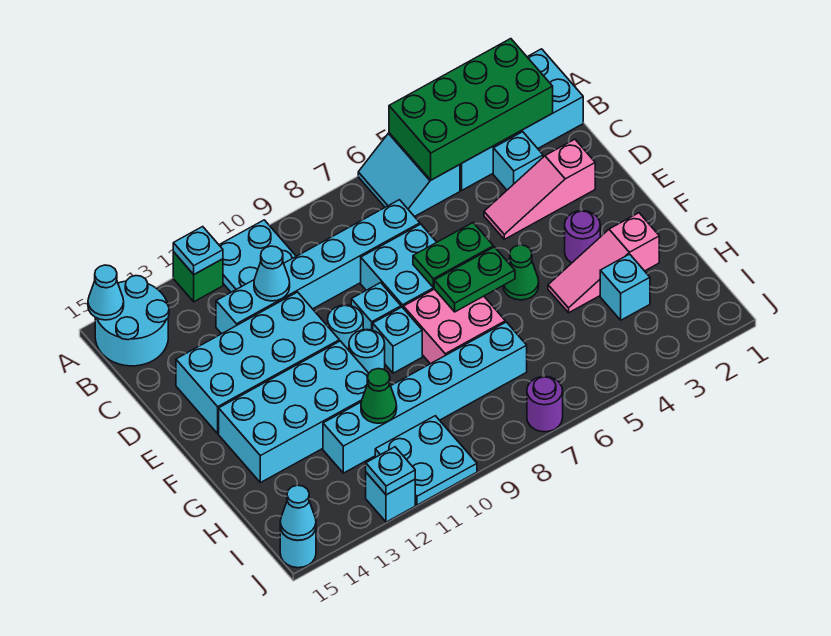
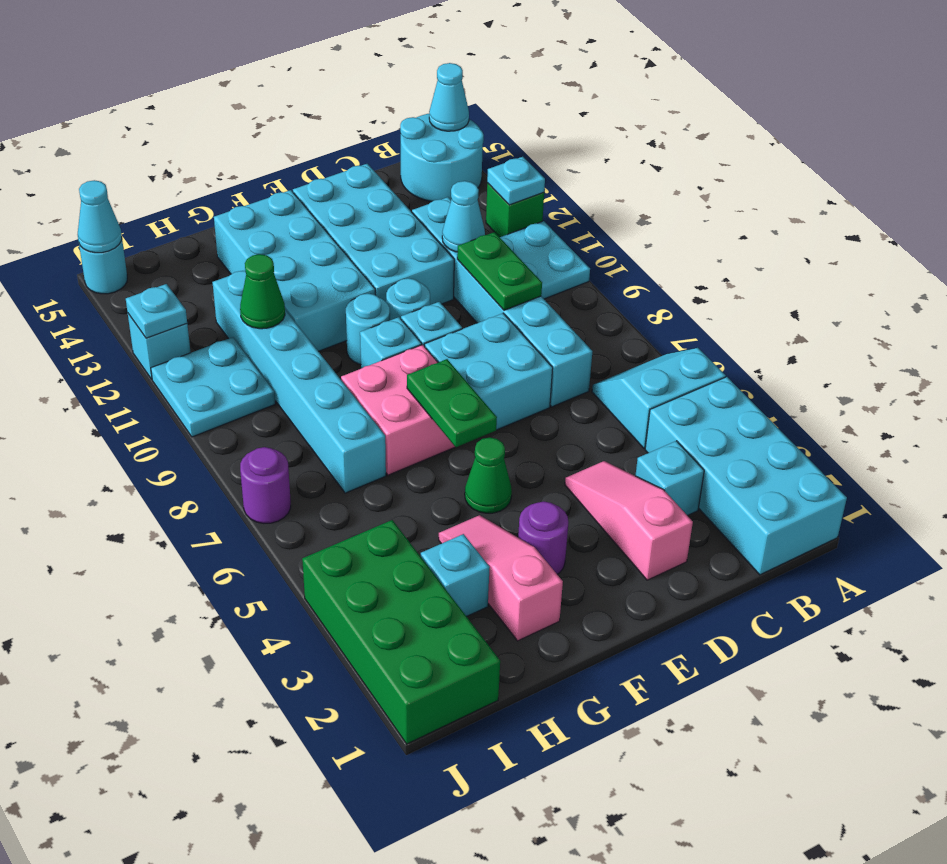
green brick A2:B5 level 2 -> green brick I1:J4 level 1
green plate E6:E7 level 2 -> green plate C9:C10 level 2

